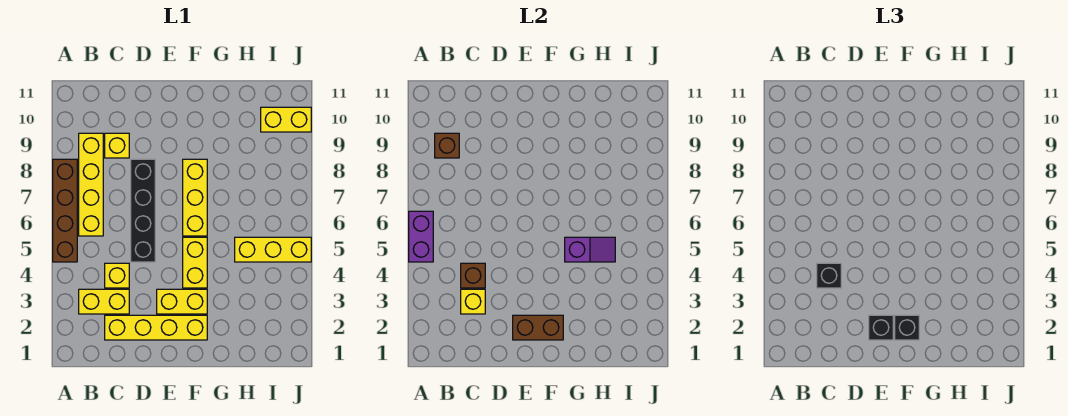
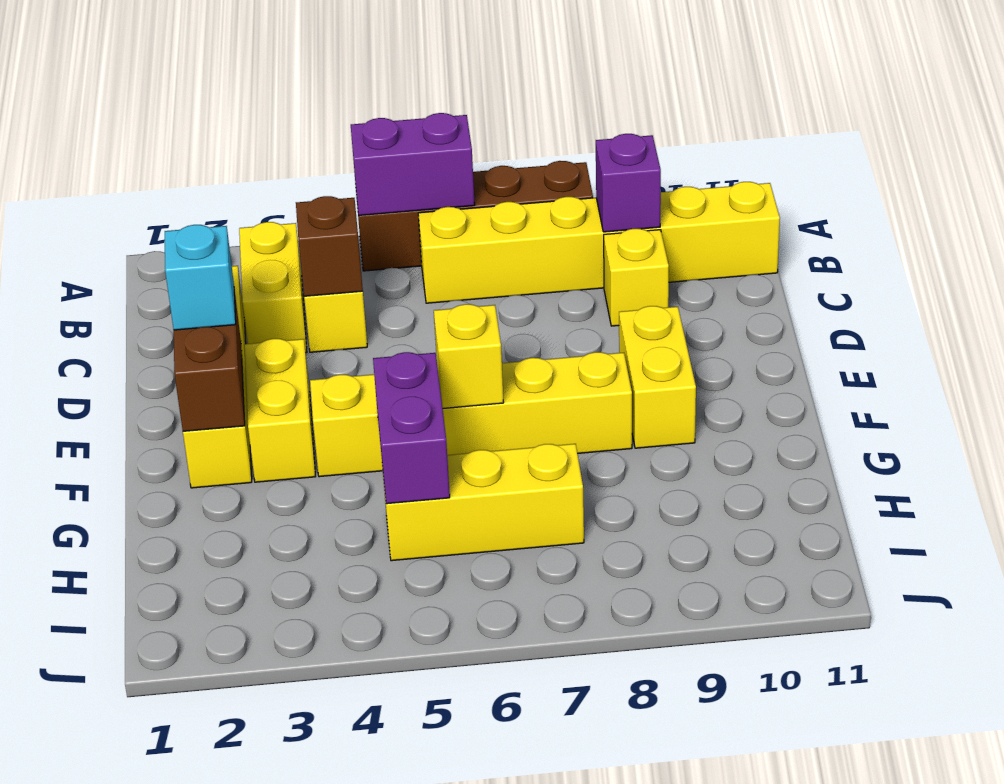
yellow brick B6:B9 level 1 -> yellow brick B6:B11 level 1
brown brick B9 level 2 -> purple brick B9 level 2
yellow brick C3 level 2 -> yellow brick F6 level 2
black brick C4 level 3 -> none
black brick D5:D8 level 1 -> none
black brick E2 level 3 -> cyan brick E2 level 3
black brick F2 level 3 -> none
purple slope G5:H5 level 2 top G -> purple brick G5:H5 level 2
yellow brick H5:J5 level 1 -> yellow brick H5:H7 level 1
yellow brick I10:J10 level 1 -> yellow brick E9:F9 level 1

